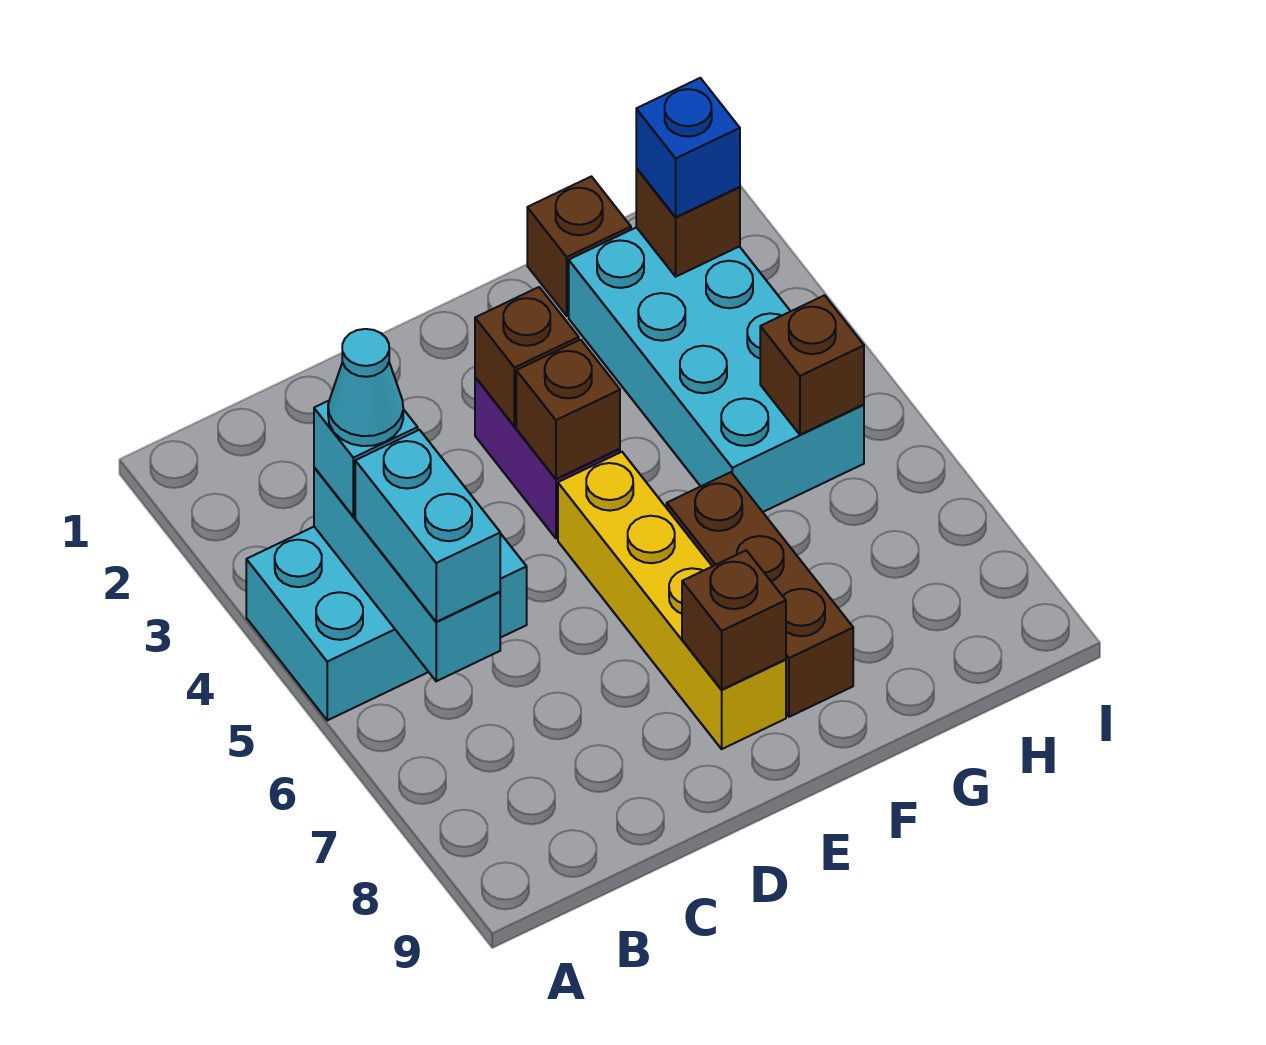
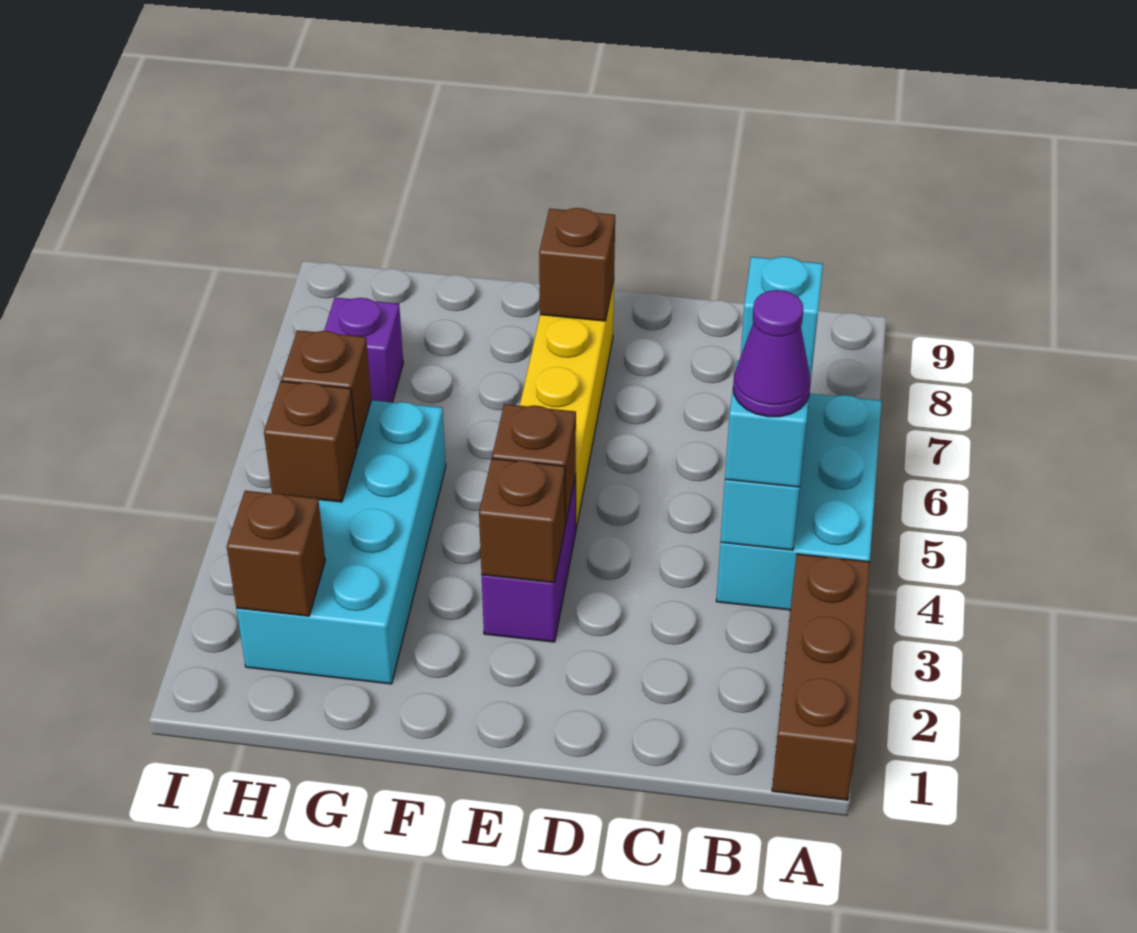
cyan brick A4:C5 level 1 -> cyan brick A4:B6 level 1
cyan cone B4 level 4 -> purple cone B4 level 4
cyan brick B5:B6 level 3 -> cyan brick B6 level 3
brown brick F6:F8 level 1 -> brown brick A1:A3 level 1
brown brick G1 level 1 -> brown brick H4 level 2
blue brick H2 level 3 -> none
none -> purple brick H7 level 1

